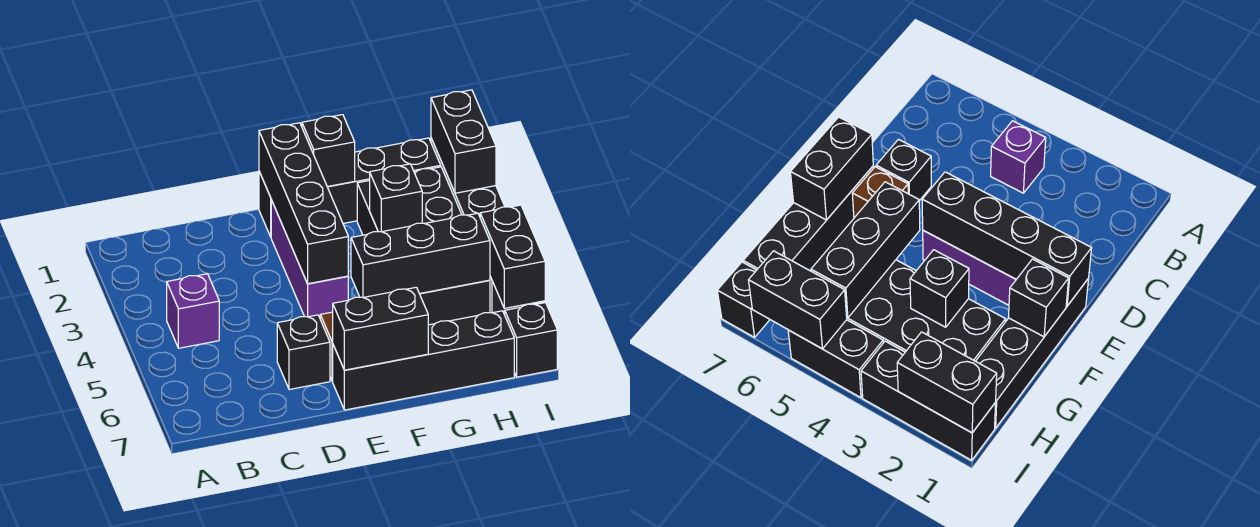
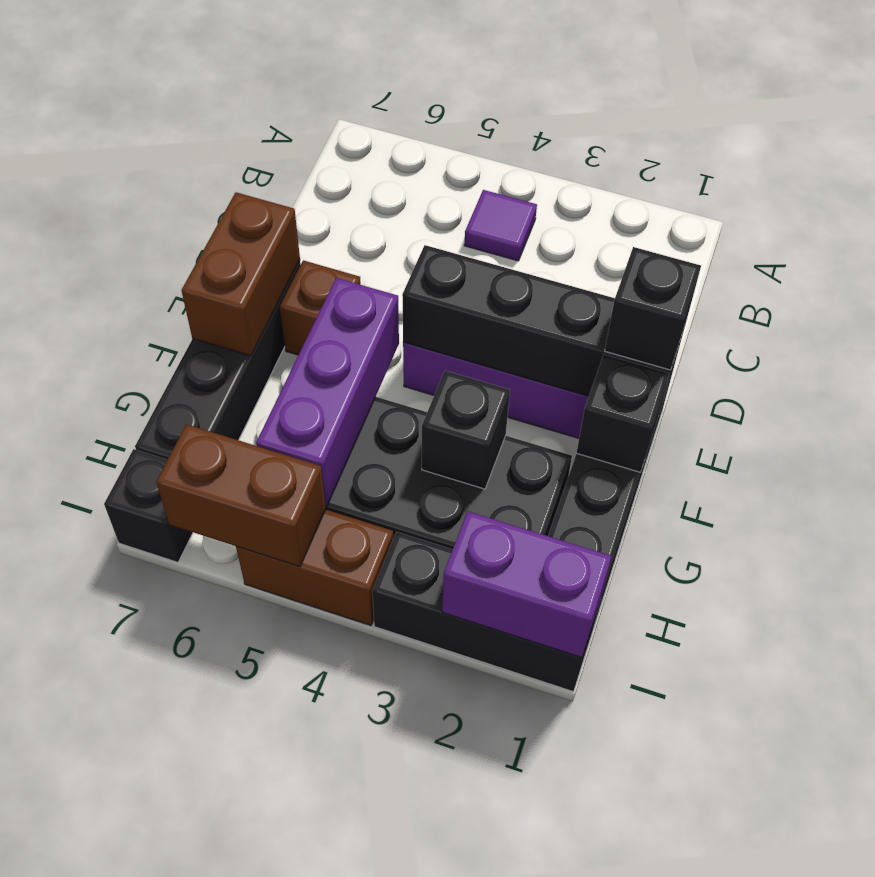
purple brick B4 level 1 -> purple tile B4 level 1
black brick D6 level 1 -> black brick E1 level 3
black brick E7:F7 level 2 -> brown brick E7:F7 level 2
black brick F5:H5 level 2 -> purple brick F5:H5 level 2
black brick I1:I2 level 2 -> purple brick I1:I2 level 2
black brick I4:I5 level 1 -> brown brick I4:I5 level 1
black brick I5:I6 level 2 -> brown brick I5:I6 level 2

